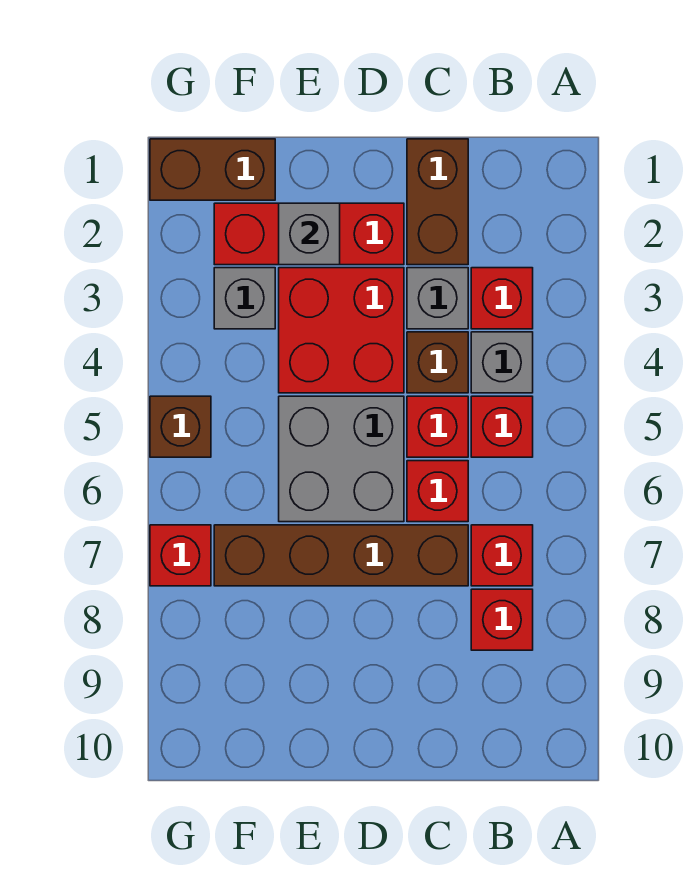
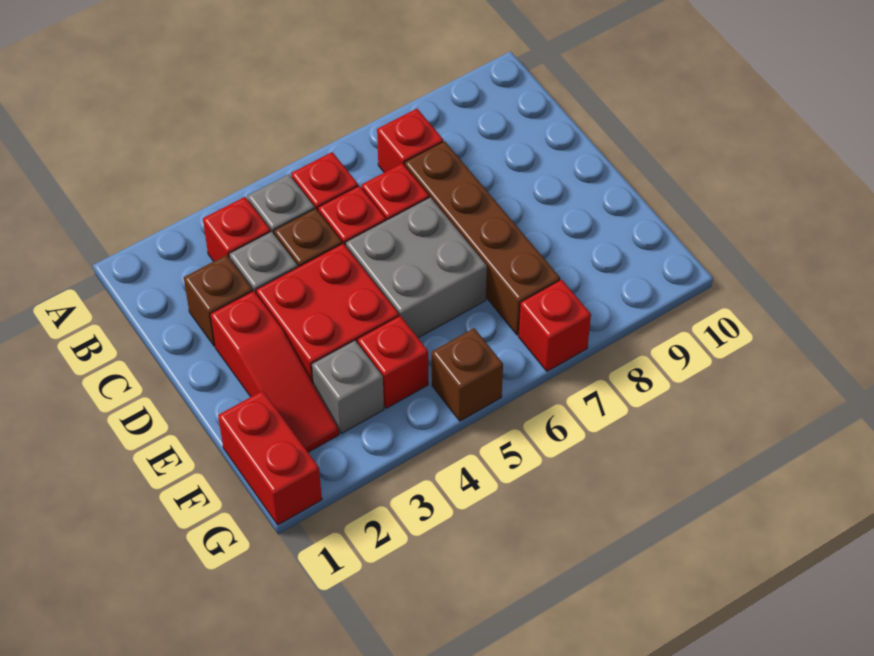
red brick B8 level 1 -> red brick F4 level 1
brown brick C1:C2 level 1 -> brown brick C2 level 1
red brick D2:F2 level 1 -> red slope D2:F2 level 1 top D
grey brick E2 level 2 -> none
brown brick F1:G1 level 1 -> red brick F1:G1 level 1

